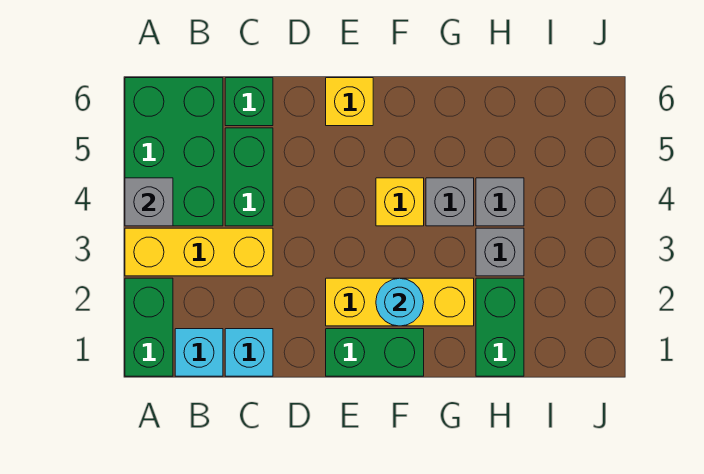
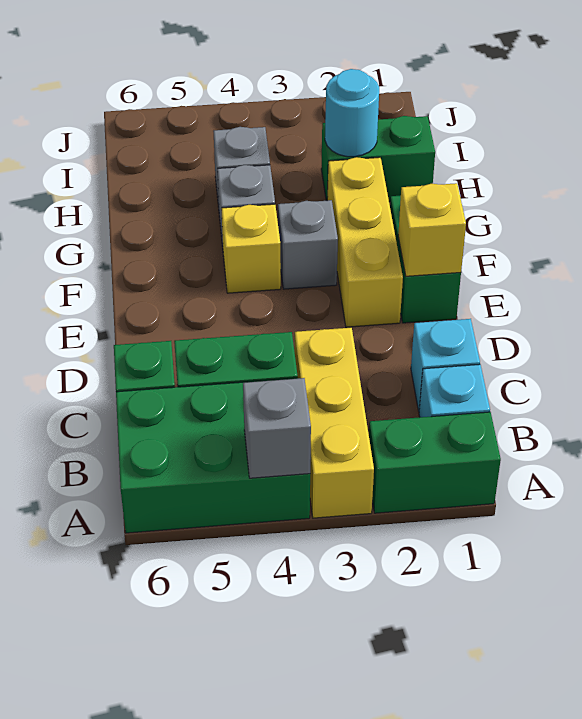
yellow brick E6 level 1 -> yellow brick E1 level 2
cyan round brick F2 level 2 -> cyan round brick H2 level 2
grey brick H3 level 1 -> grey brick F3 level 1

